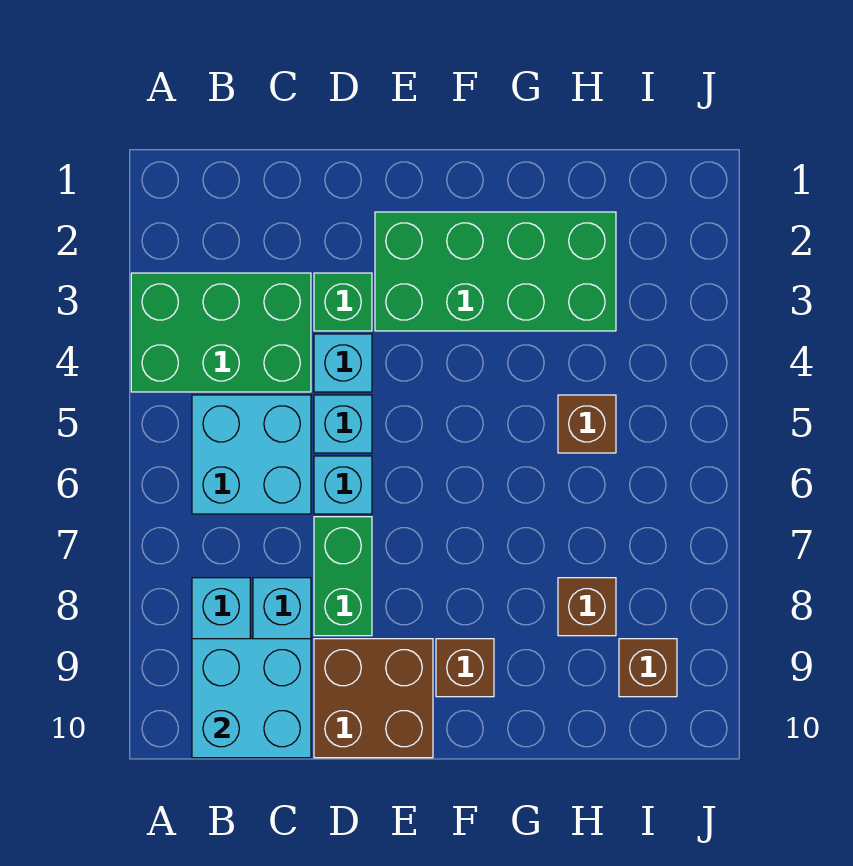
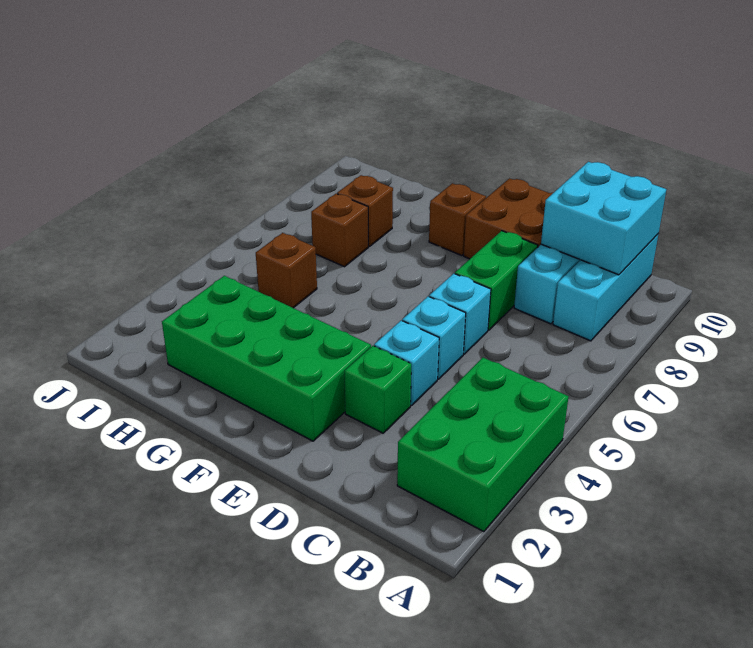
green brick A3:C4 level 1 -> green brick A2:B4 level 1
cyan brick B5:C6 level 1 -> none
brown brick I9 level 1 -> brown brick H7 level 1

